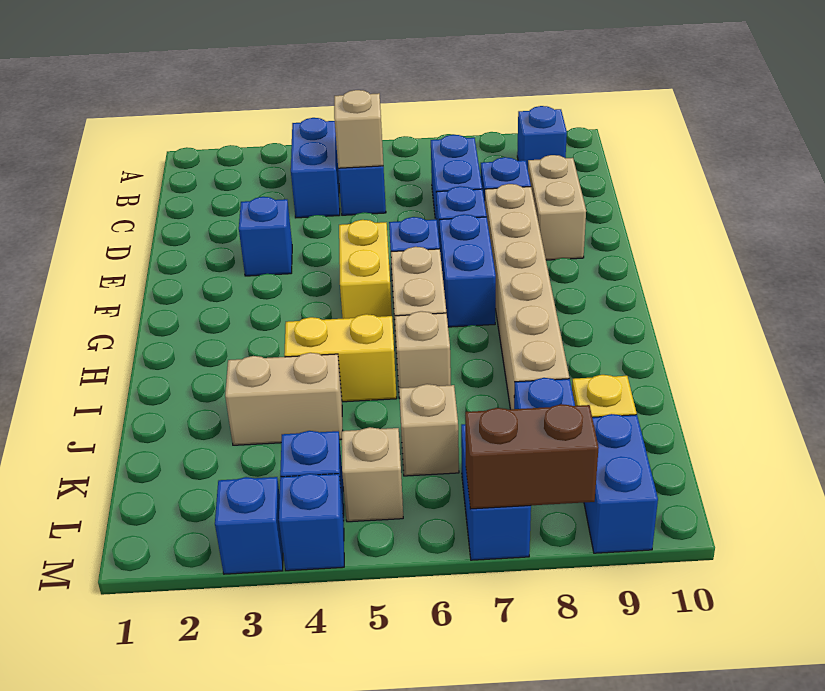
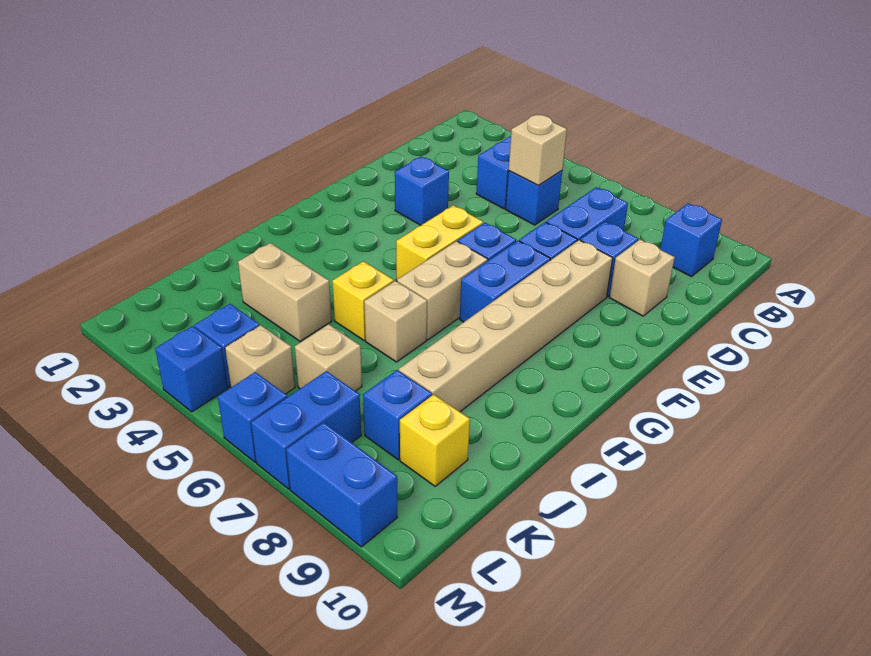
tan brick D9:E9 level 1 -> tan brick D9 level 1
yellow brick I4:I5 level 1 -> yellow brick I5 level 1
blue brick L9:M9 level 1 -> blue brick M8:M9 level 1
blue brick M3 level 1 -> blue brick M6 level 1
brown brick M7:M8 level 2 -> none

